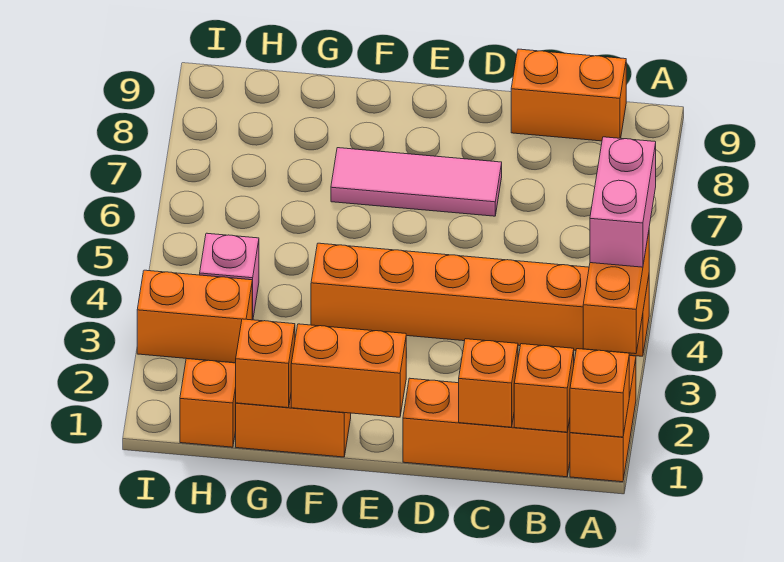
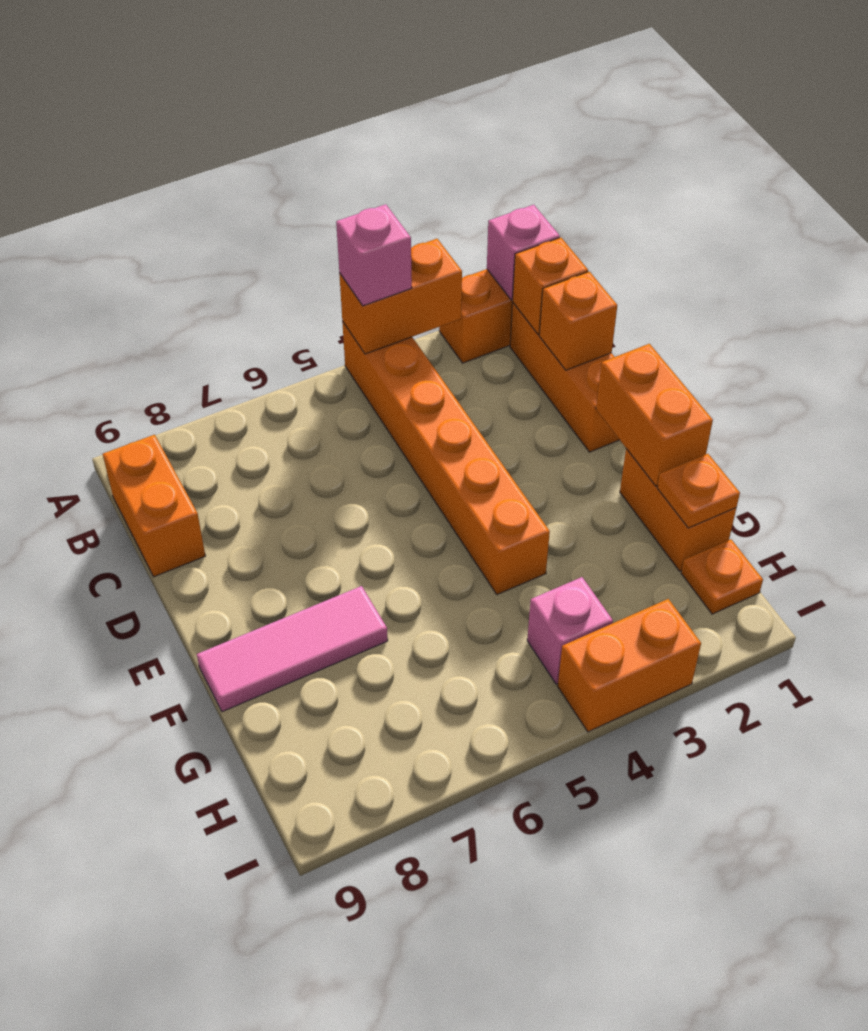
orange brick A1 level 2 -> pink brick A1 level 2
pink brick A4:A5 level 3 -> pink brick A4 level 3
pink tile D7:F7 level 1 -> pink tile F7:F9 level 1
orange brick G1 level 2 -> orange plate G1 level 2
orange brick H1 level 1 -> orange plate H1 level 1
orange brick H3:I3 level 1 -> orange brick I3:I4 level 1

